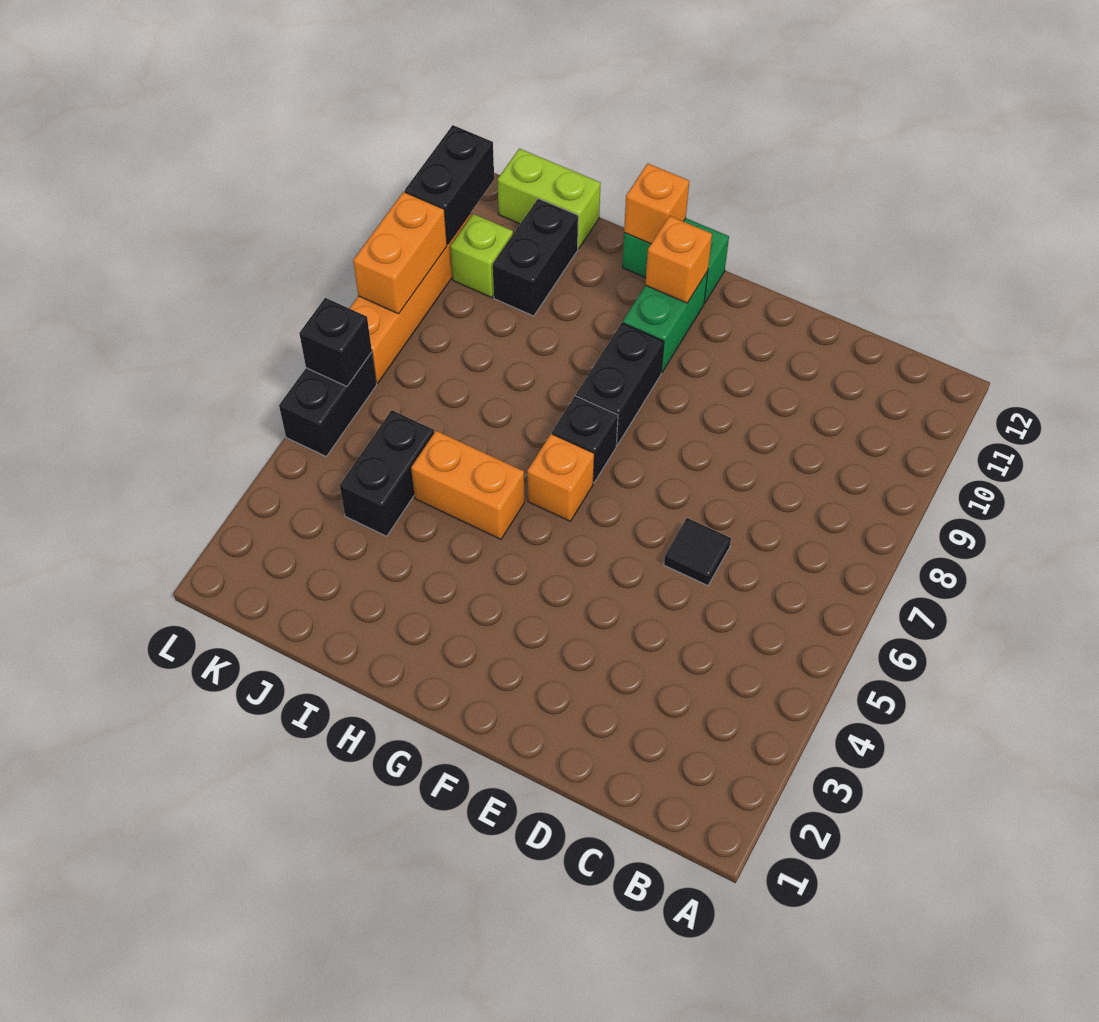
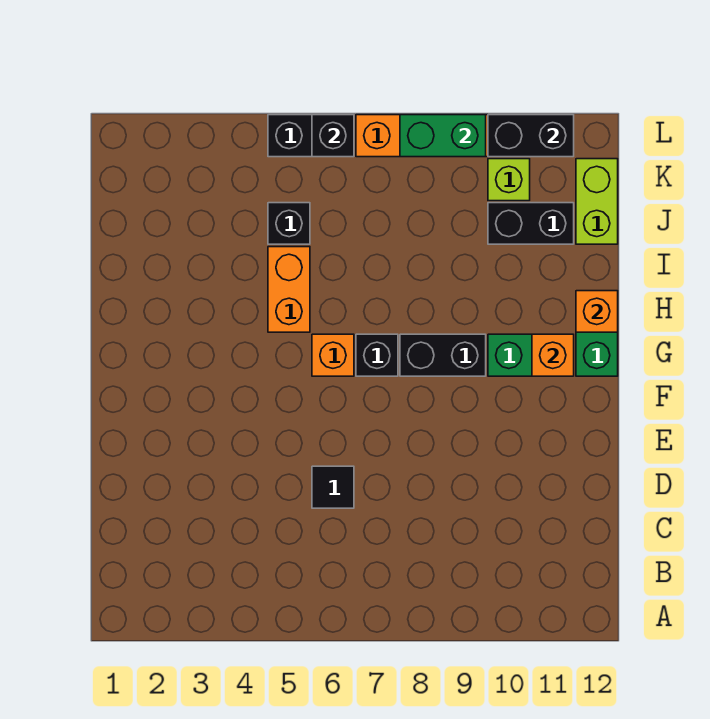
black brick J4:J5 level 1 -> black brick J5 level 1
orange brick L8:L9 level 2 -> green brick L8:L9 level 2

